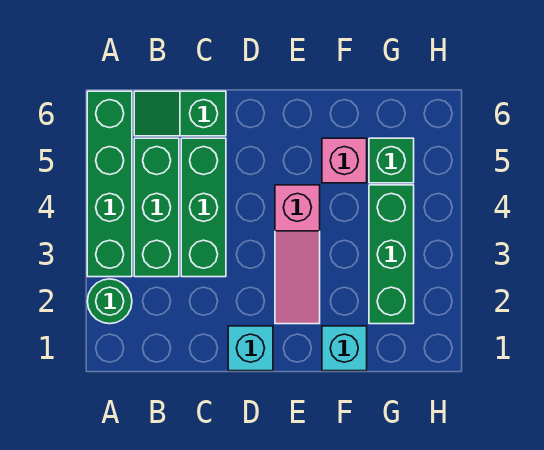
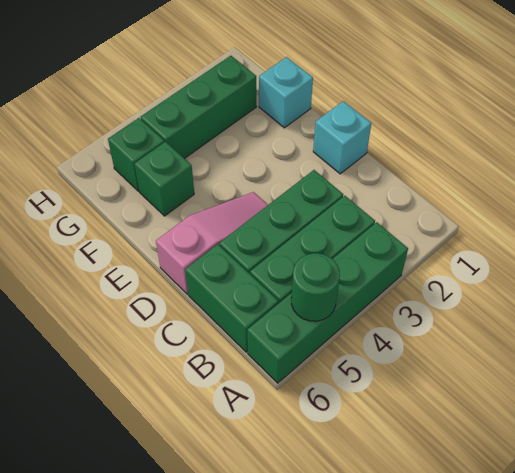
green round brick A2 level 1 -> green round brick A5 level 2
green slope B6:C6 level 1 top C -> green brick B6:C6 level 1
pink slope E2:E4 level 1 top 4 -> pink slope D4:D6 level 1 top 6
pink brick F5 level 1 -> green brick F5 level 1

